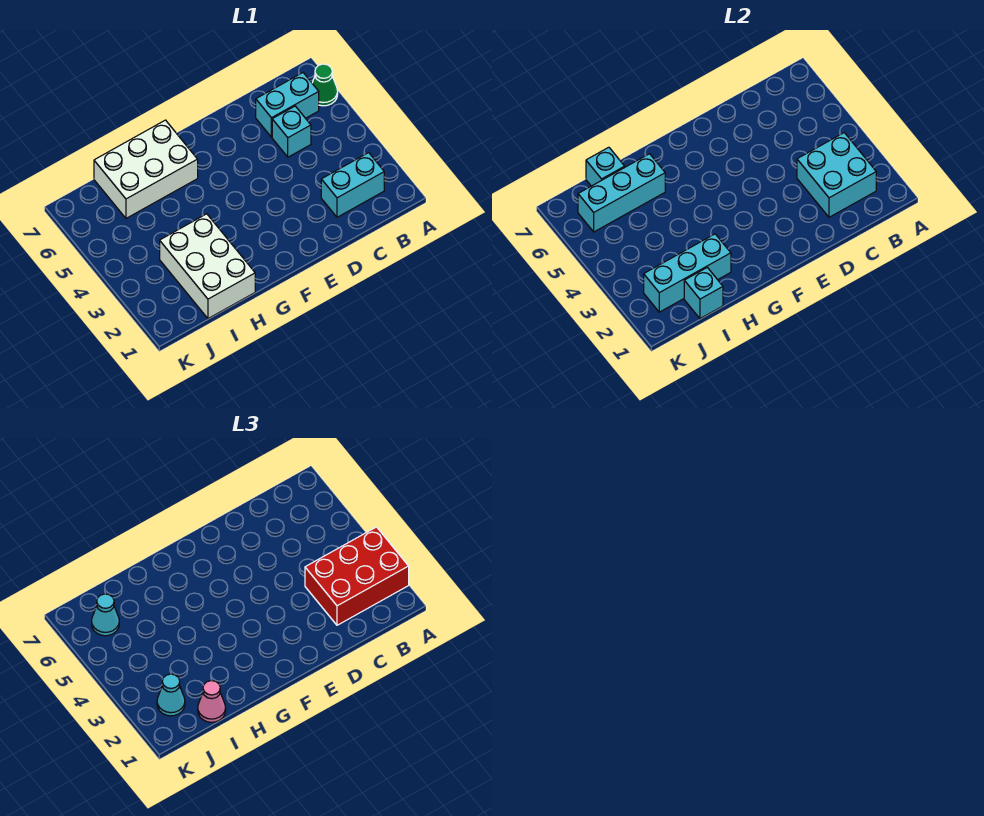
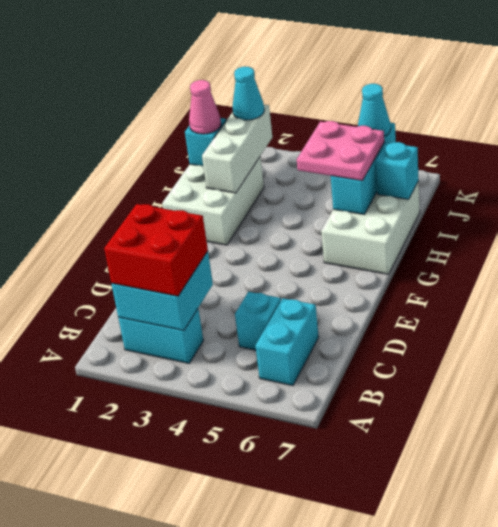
red brick A2:C3 level 3 -> red brick B2:C3 level 3
green cone A6 level 1 -> none
cyan brick B2:C2 level 1 -> cyan brick B2:B3 level 1
white brick H1:I3 level 1 -> white brick G1:I2 level 1
cyan brick H2:J2 level 2 -> white brick H2:J2 level 2
none -> pink plate H5:I6 level 3

